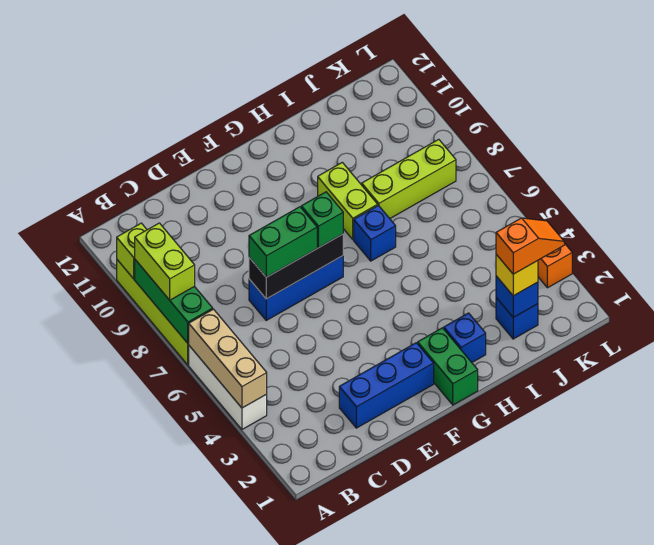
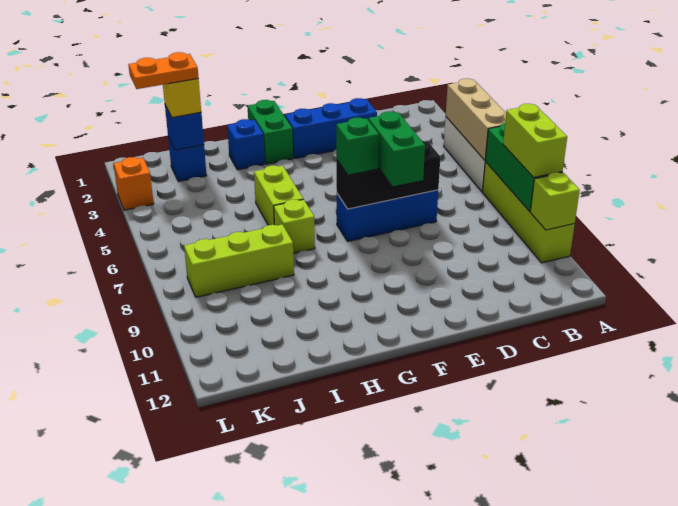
green brick D7:E7 level 3 -> green brick E7:E8 level 3
blue brick H7 level 1 -> lime brick H7 level 1
lime brick H8:H9 level 1 -> lime brick H5:H6 level 1
orange slope J2:K2 level 4 top J -> orange plate J2:K2 level 4

